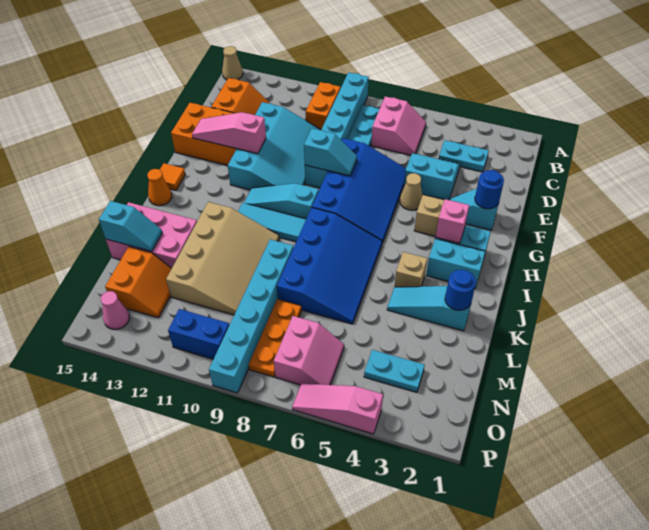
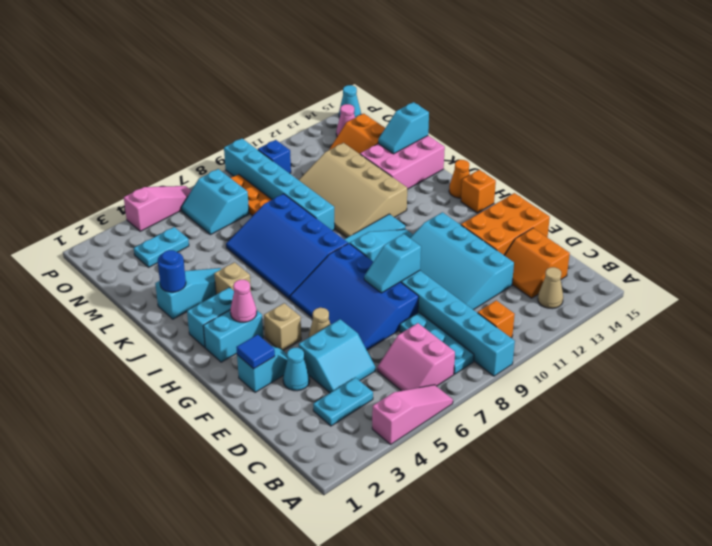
tan cone A15 level 1 -> tan cone B13 level 1
orange brick B10:C10 level 1 -> orange brick B10 level 1
none -> cyan cone E3 level 1
blue round brick F2 level 2 -> blue tile F2 level 2
pink slope F12:F14 level 2 top 12 -> pink slope A4:A6 level 1 top 4
pink brick H3 level 2 -> pink cone H3 level 2
orange tile H15 level 1 -> orange brick H15 level 1
pink slope N6:O7 level 1 top 7 -> cyan slope N6:O7 level 1 top 7
blue brick O10:O11 level 1 -> blue brick O10 level 1
none -> cyan cone P15 level 1

